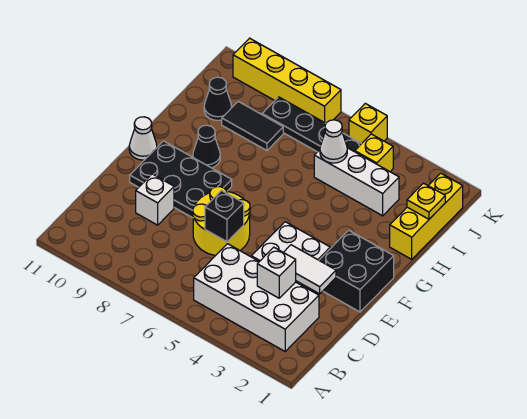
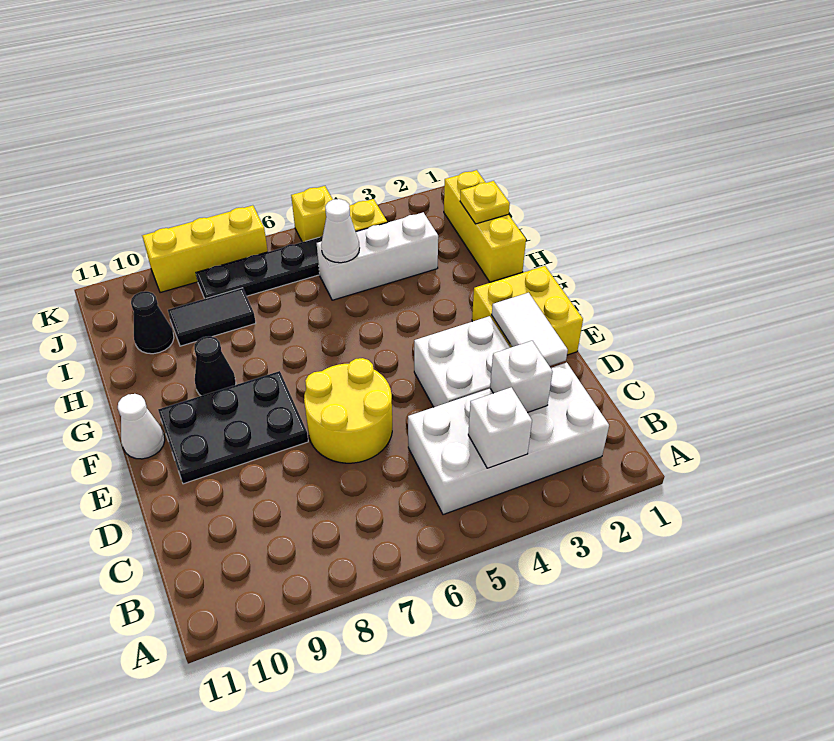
white tile D2:D3 level 2 -> white tile D2:E2 level 2
black brick D6 level 2 -> none
white brick D9 level 1 -> white brick B4 level 2
black brick E1:F2 level 1 -> yellow brick E1:F2 level 1
yellow brick K7:K10 level 1 -> yellow brick K7:K9 level 1

